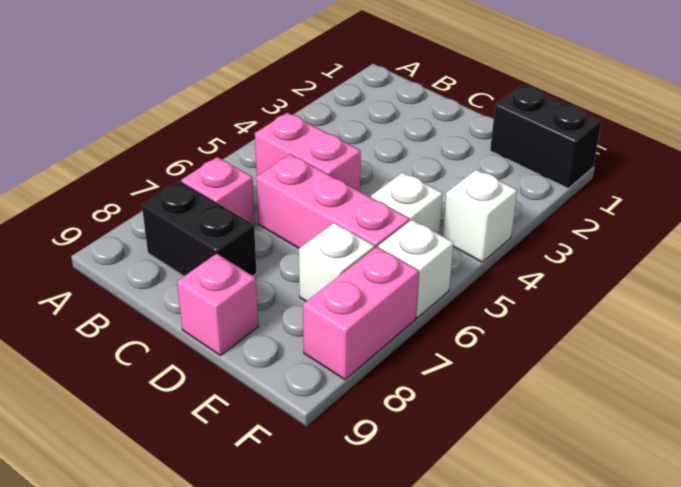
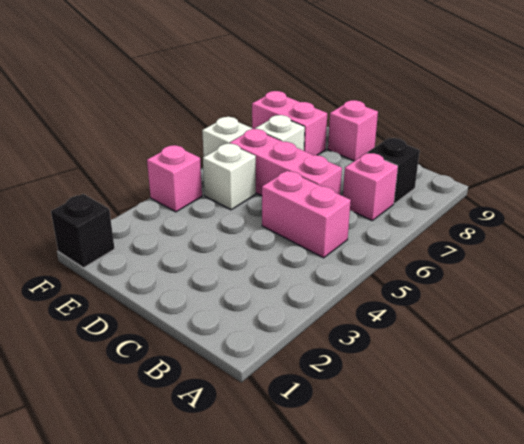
black brick B8:C8 level 1 -> black brick B8 level 1
black brick E1:F1 level 1 -> black brick F1 level 1
white brick F4 level 1 -> pink brick F4 level 1
pink brick F7:F8 level 1 -> pink brick E8:F8 level 1

